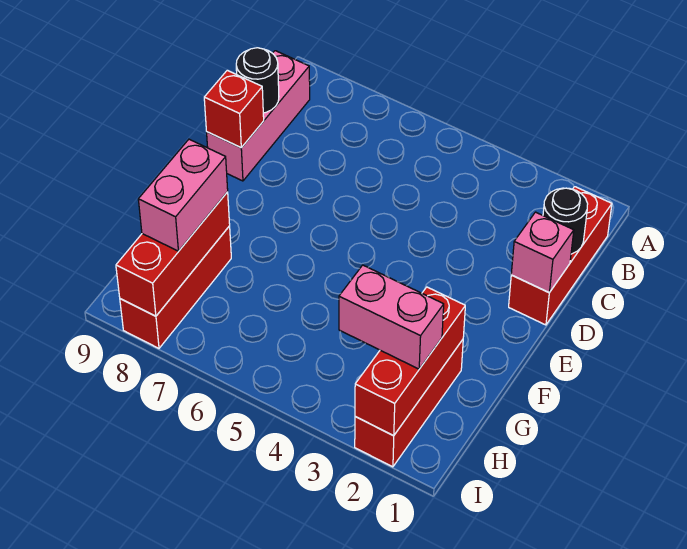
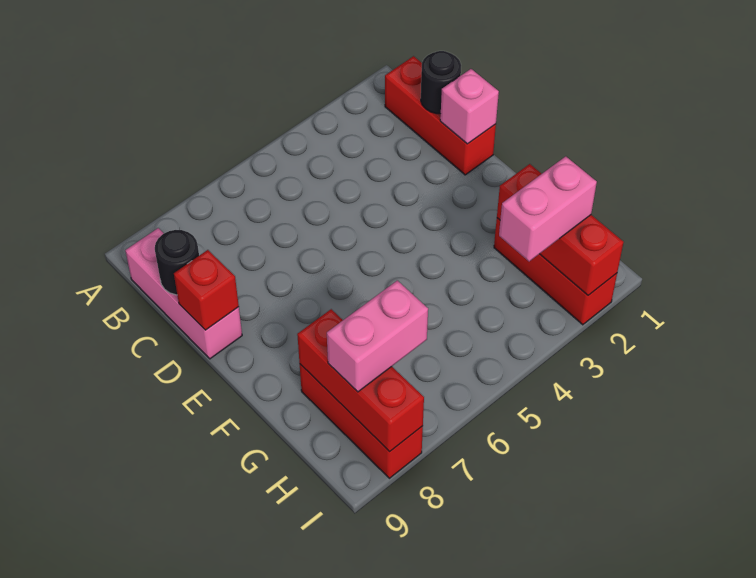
pink brick G8:H8 level 3 -> pink brick H7:H8 level 3

